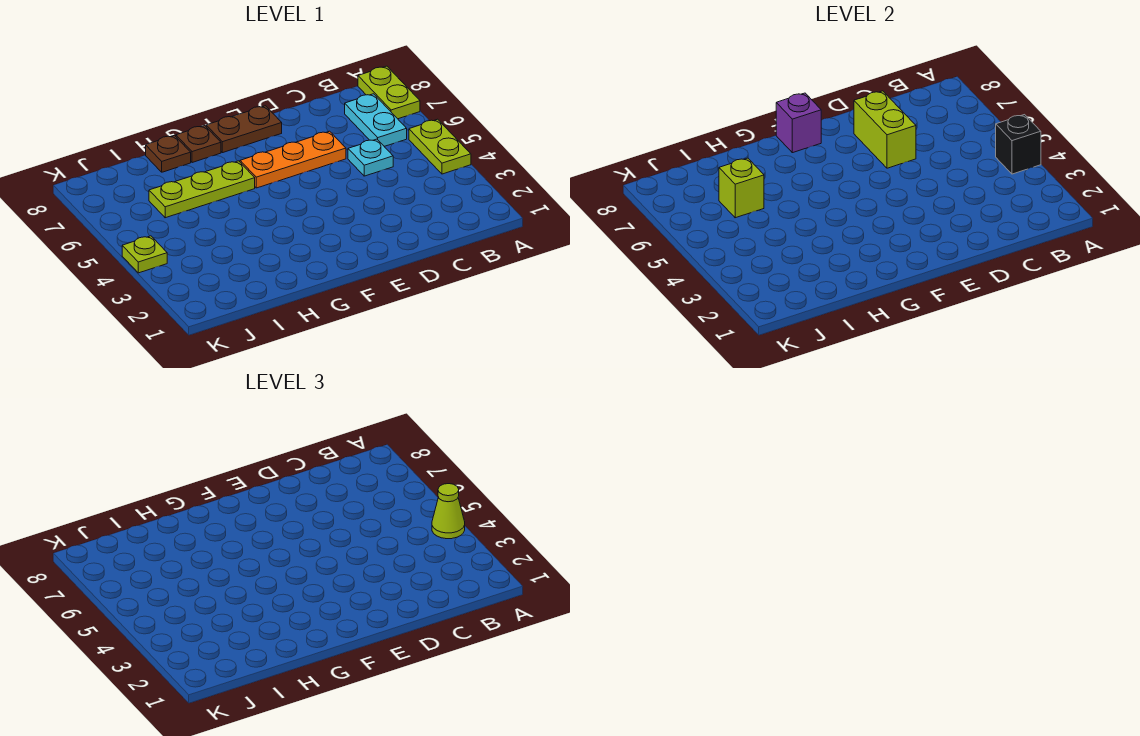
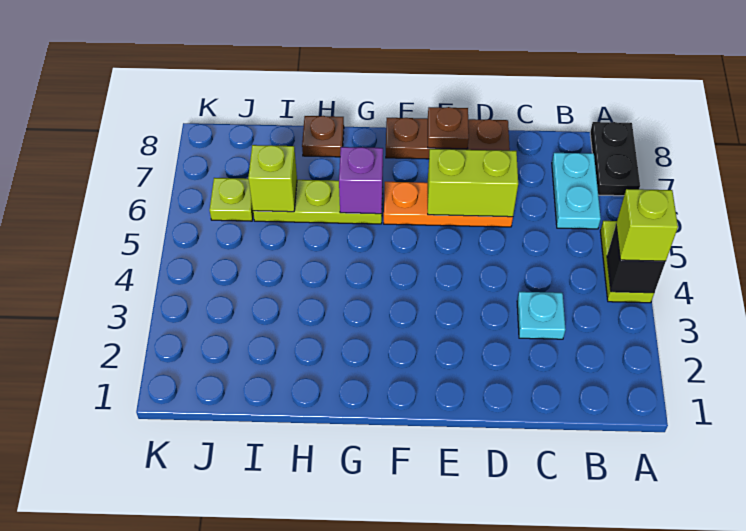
lime cone A4 level 3 -> lime brick A4 level 3
lime plate A7:A8 level 1 -> black plate A7:A8 level 1
cyan plate C5 level 1 -> cyan plate C3 level 1
lime brick D6:D7 level 2 -> lime brick D6:E6 level 2
brown plate E8:F8 level 1 -> brown plate D8:F8 level 1
purple brick F8 level 2 -> purple brick G6 level 2
brown plate G8 level 1 -> brown plate E8 level 2
lime plate K4 level 1 -> lime plate J6 level 1

